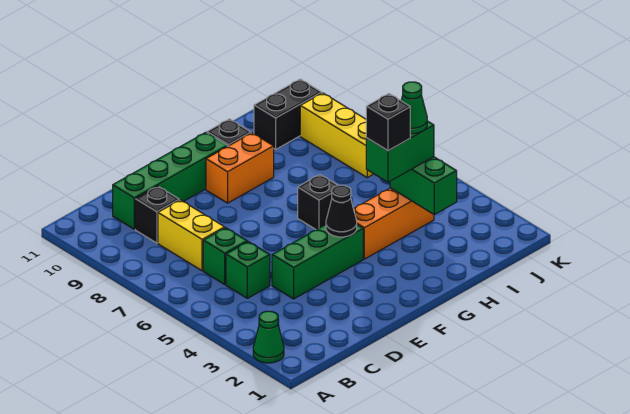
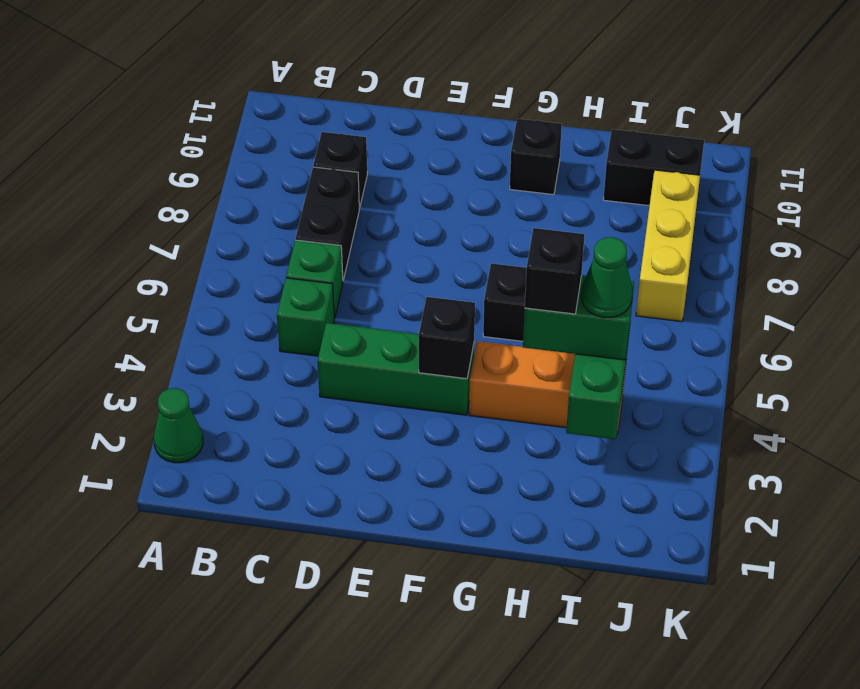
yellow brick C7:C8 level 1 -> black brick C7:C8 level 1
green brick C10:F10 level 1 -> none
black cone F4 level 2 -> black brick F4 level 2
orange brick F9:G9 level 1 -> none

